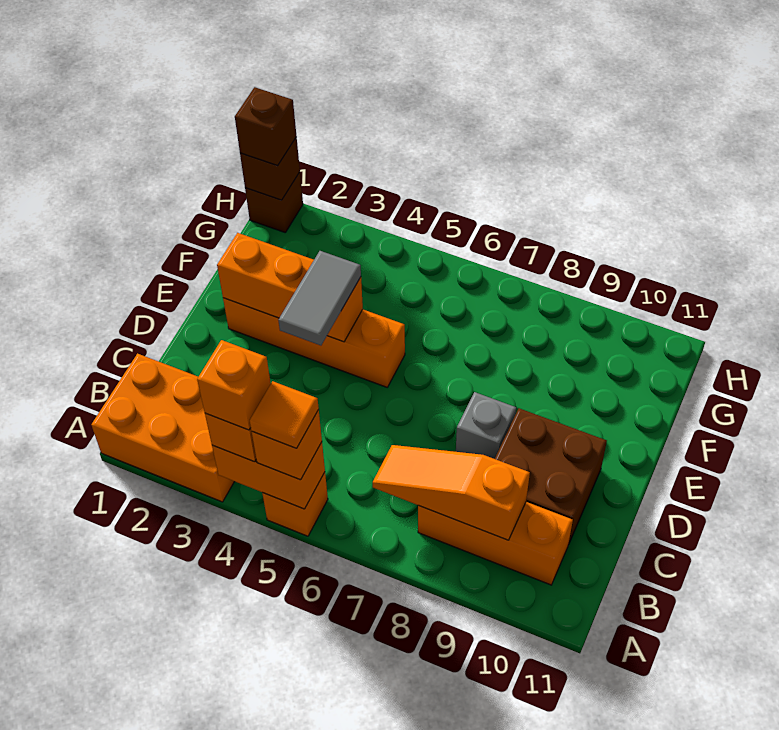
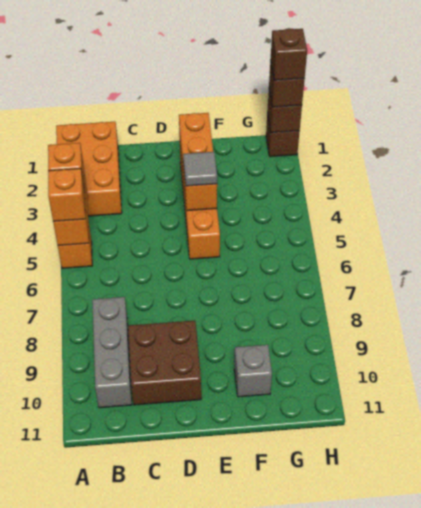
orange brick A4 level 4 -> none
orange tile A5 level 4 -> none
orange slope B7:B9 level 2 top 9 -> none
orange brick B8:B10 level 1 -> grey brick B8:B10 level 1
grey tile D4:E4 level 3 -> grey tile E4 level 3
grey brick D8 level 1 -> grey brick F10 level 1
none -> brown brick H1 level 4

